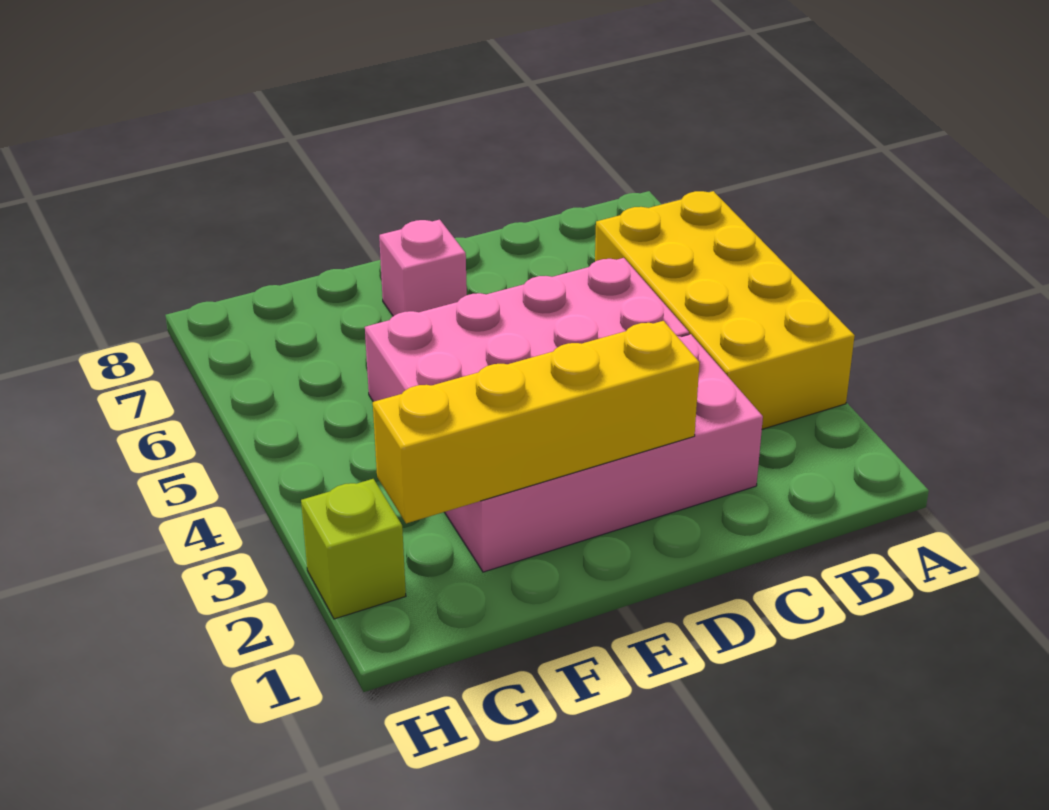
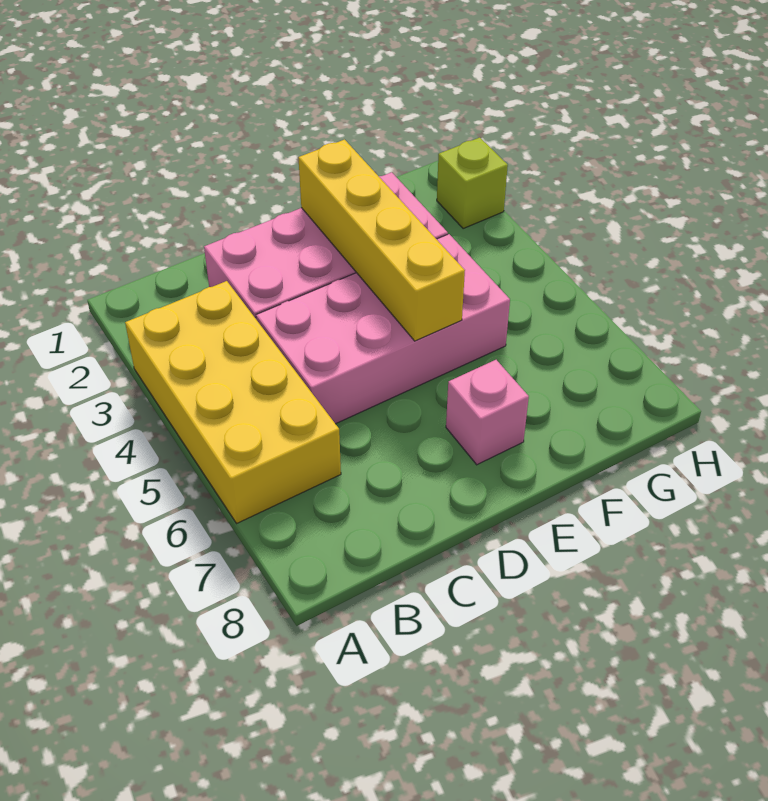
yellow brick D2:G2 level 2 -> yellow brick E2:E5 level 2

